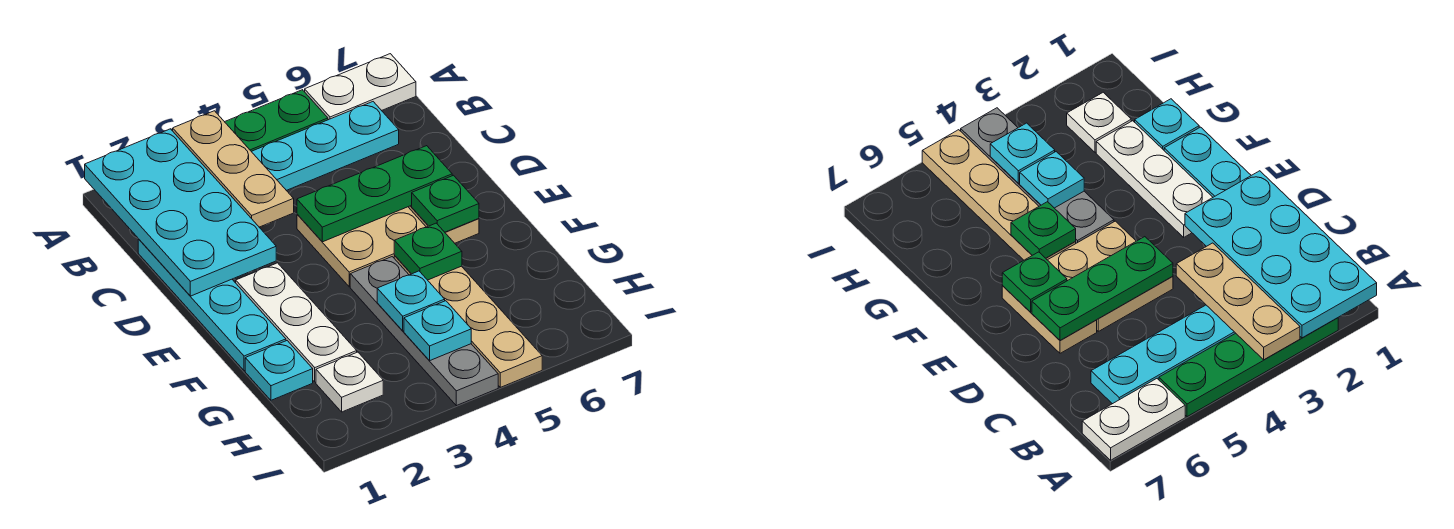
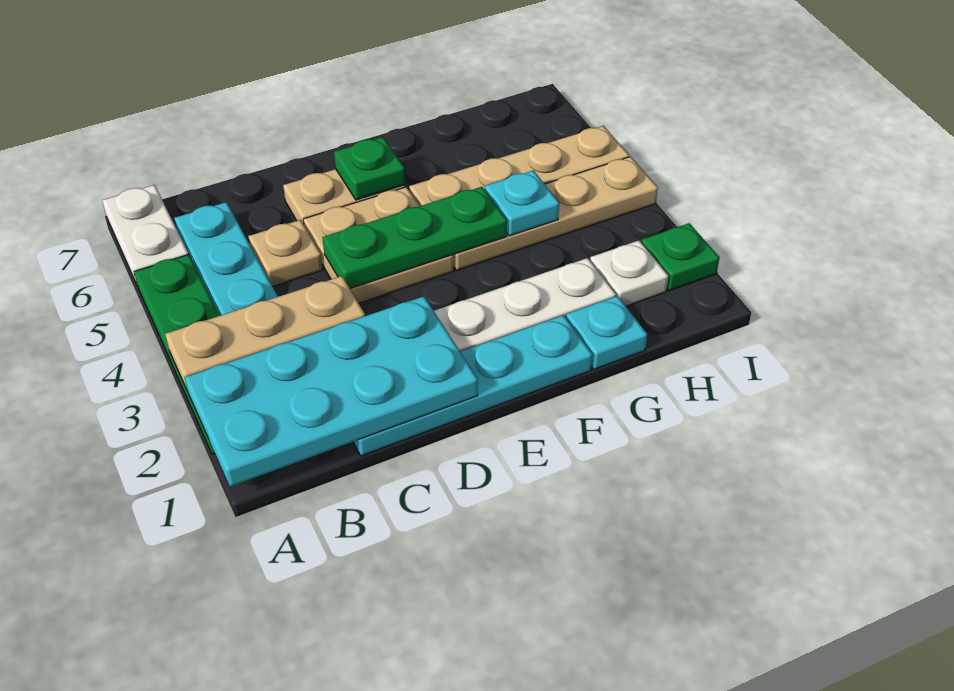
none -> tan plate C5 level 1
green plate D4:D6 level 2 -> green plate D4:F4 level 2
grey plate F4:I4 level 1 -> tan plate F4:I4 level 1
green plate F5 level 2 -> green plate I2 level 1
cyan plate H4 level 2 -> none

